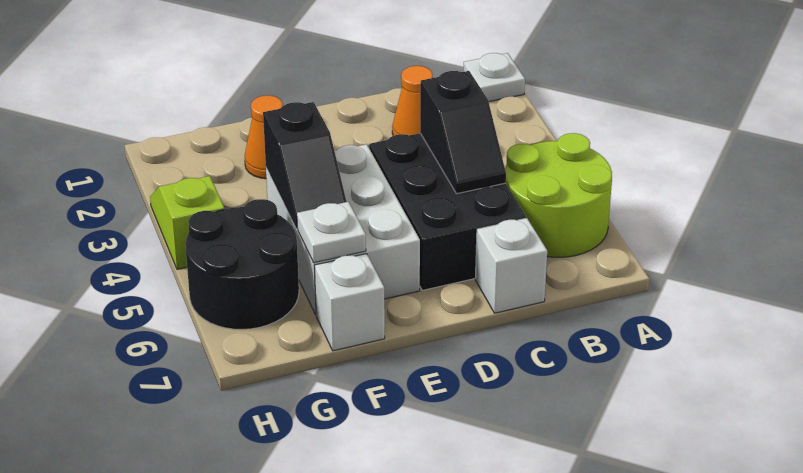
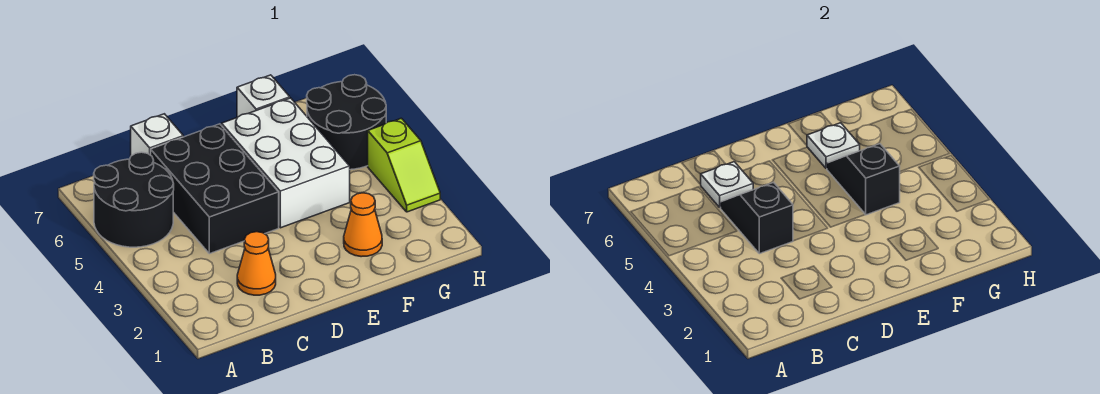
white plate A1 level 1 -> white plate C6 level 2
lime round brick A5:B6 level 1 -> black round brick A5:B6 level 1

